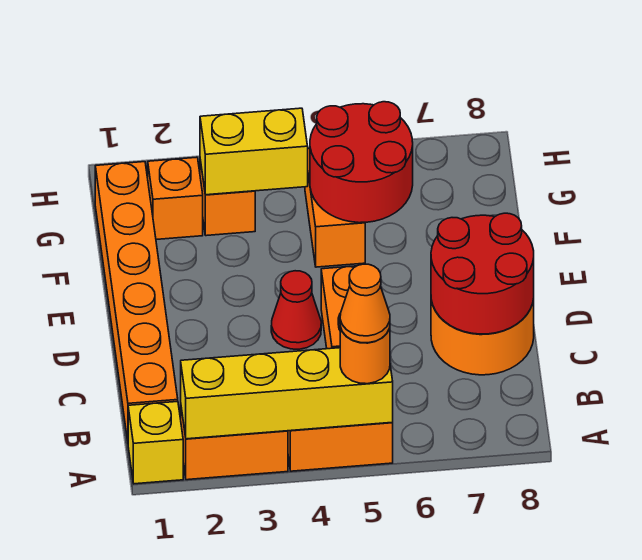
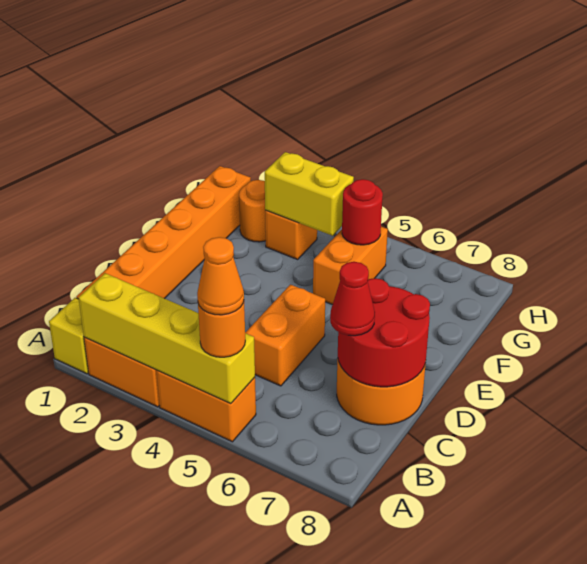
red cone D4 level 1 -> red cone C7 level 3
red round brick F5:G6 level 2 -> red round brick G5 level 2
orange brick G2 level 1 -> orange round brick G2 level 1

